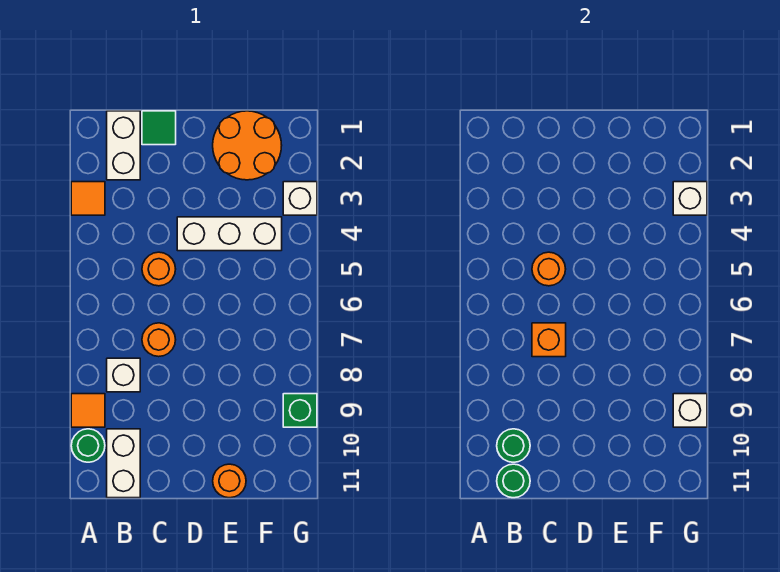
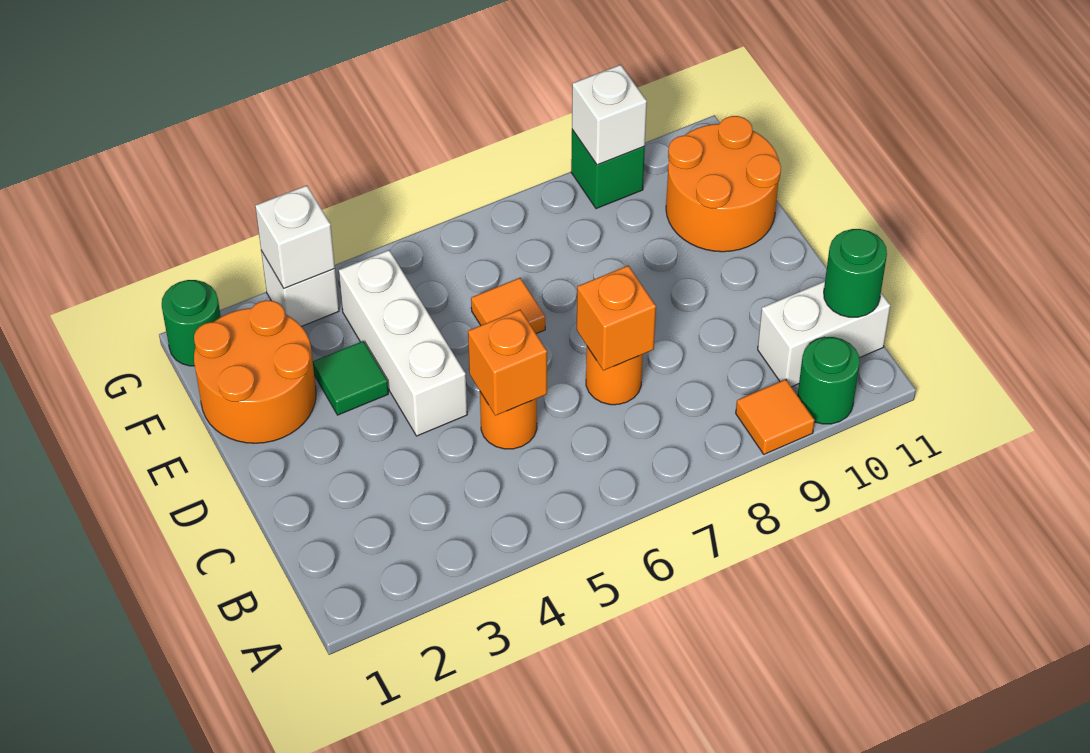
orange tile A3 level 1 -> orange tile E6 level 1
white brick B1:B2 level 1 -> none
white brick B8 level 1 -> none
green round brick B10 level 2 -> green round brick G1 level 1
green tile C1 level 1 -> green tile E3 level 1
orange round brick C5 level 2 -> orange brick C5 level 2
orange round brick E11 level 1 -> orange round brick E10:F11 level 1

